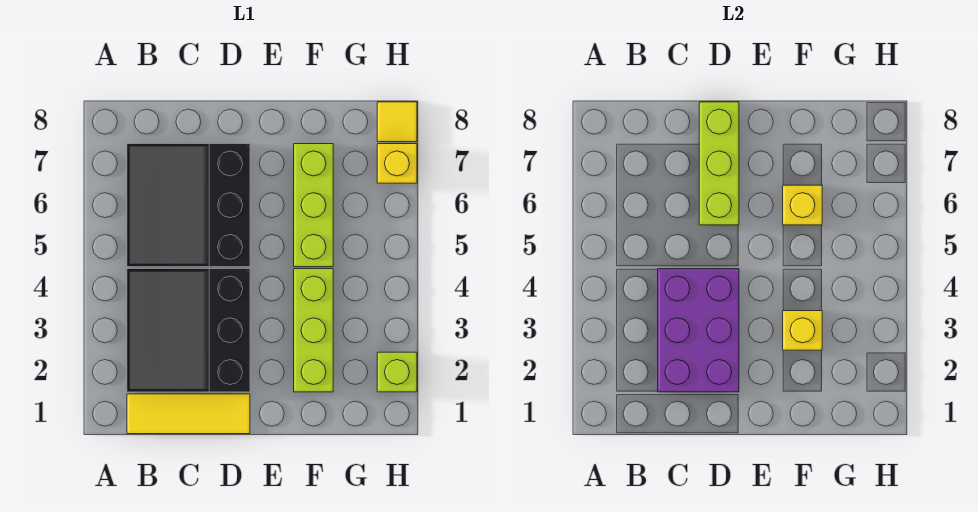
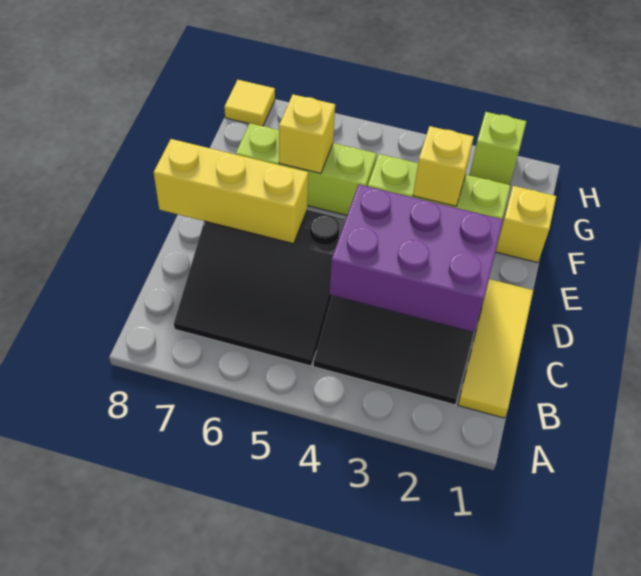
lime brick D6:D8 level 2 -> yellow brick D6:D8 level 2
yellow brick H7 level 1 -> yellow brick F1 level 1

